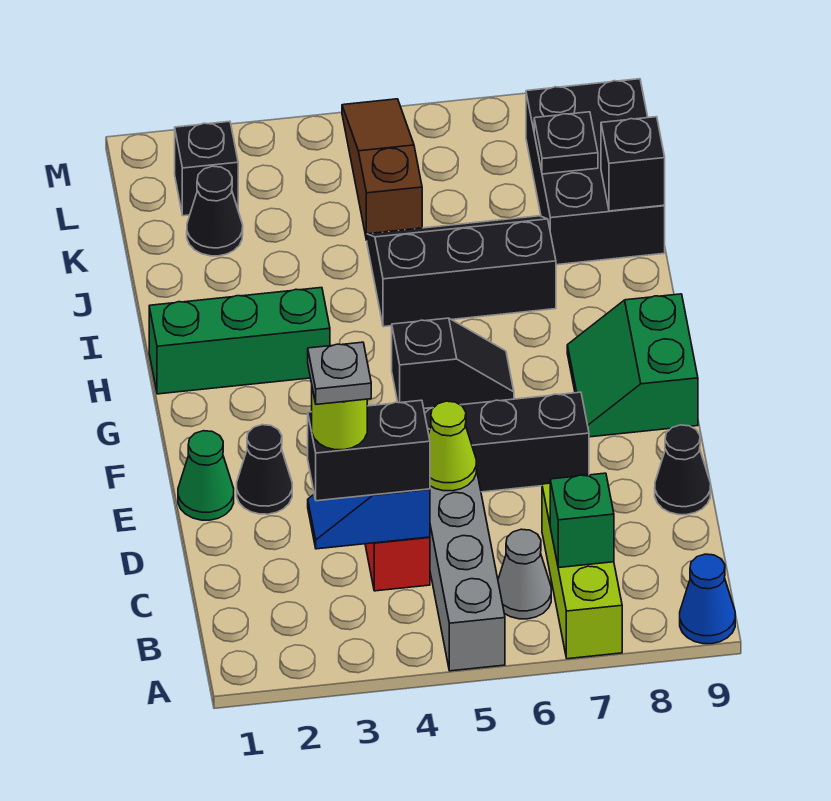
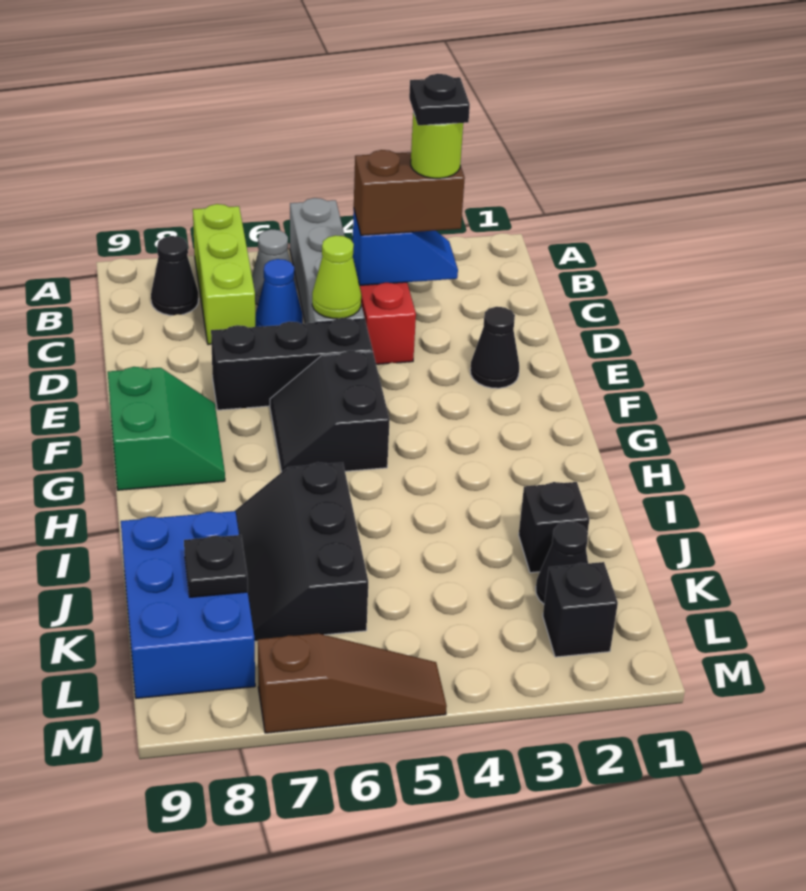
blue cone A9 level 1 -> blue cone C6 level 1
green brick B7 level 2 -> none
black brick C3:C4 level 3 -> brown brick C3:C4 level 3
grey plate C3 level 5 -> black plate C3 level 5
black cone D9 level 1 -> black cone B8 level 1
green cone E1 level 1 -> none
black slope G5:G6 level 1 top 5 -> black slope F5:G6 level 1 top 5
green brick H1:H3 level 1 -> none
black slope I5:J7 level 1 top I -> black slope I6:K7 level 1 top 6
black brick J8:L9 level 1 -> blue brick J8:L9 level 1
black brick J9 level 2 -> black brick J2 level 1
brown slope K5:M5 level 1 top K -> brown slope M5:M7 level 1 top 7

